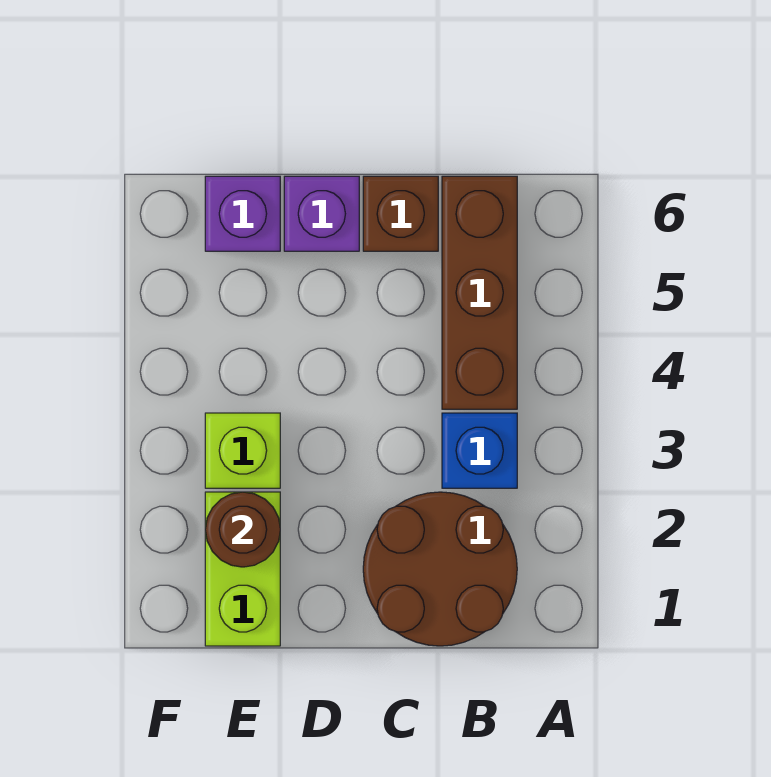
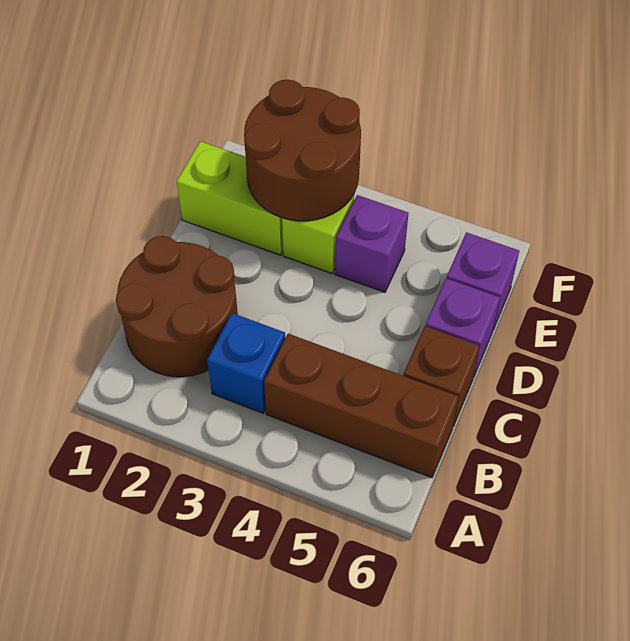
brown round brick E2 level 2 -> brown round brick E2:F3 level 2
none -> purple brick E4 level 1

